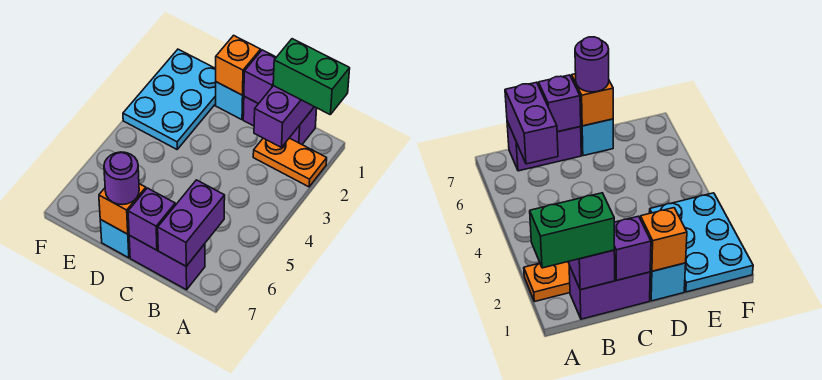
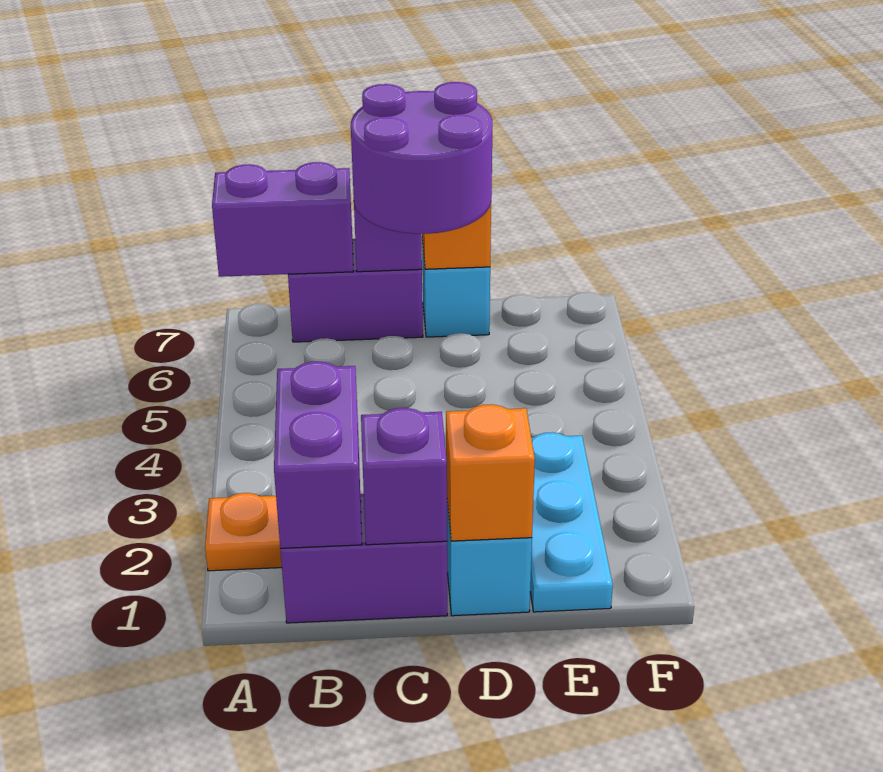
green brick A1:B1 level 3 -> none
purple brick B6:B7 level 2 -> purple brick A7:B7 level 2
purple round brick D7 level 3 -> purple round brick C6:D7 level 3
cyan plate E1:F3 level 1 -> cyan plate E1:E3 level 1

